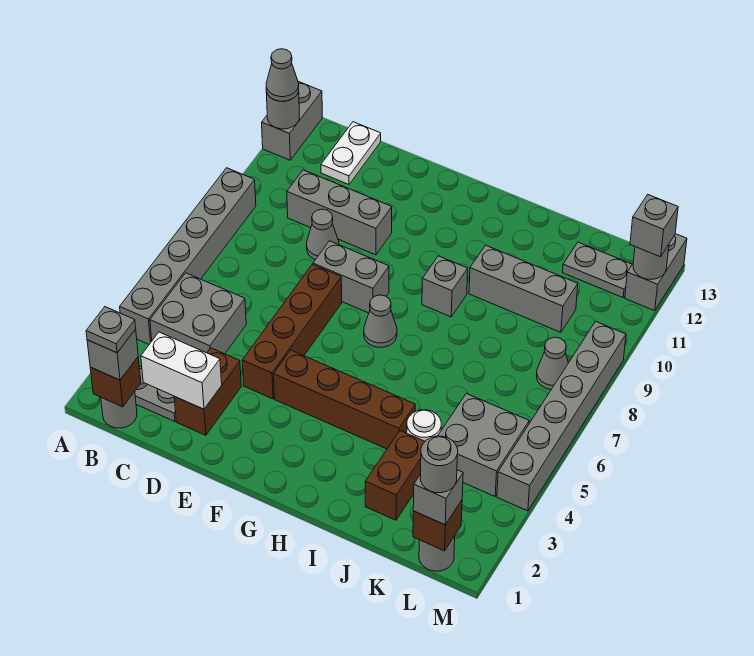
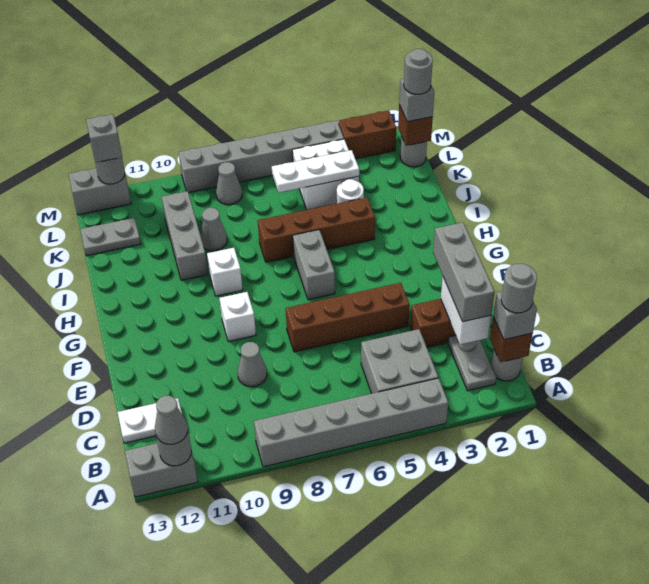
grey plate B1 level 4 -> grey round brick B1 level 4
grey brick C10:E10 level 1 -> grey brick C2:E2 level 3
grey brick E8:F8 level 1 -> grey brick G6:H6 level 1
brown brick F4:I4 level 1 -> brown brick I4:I7 level 1
none -> white brick F9 level 1
grey cone G7 level 1 -> grey cone J9 level 1
grey brick H9 level 1 -> white brick H9 level 1
brown brick J2:J3 level 1 -> brown brick M2:M3 level 1
grey brick K4:L5 level 1 -> white brick K4:L5 level 1
none -> white plate K4:K6 level 2
grey plate K12:L12 level 1 -> grey plate K12:K13 level 1

